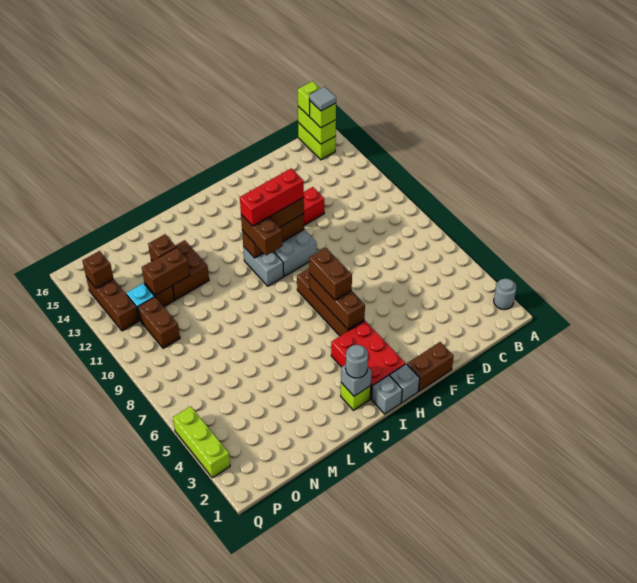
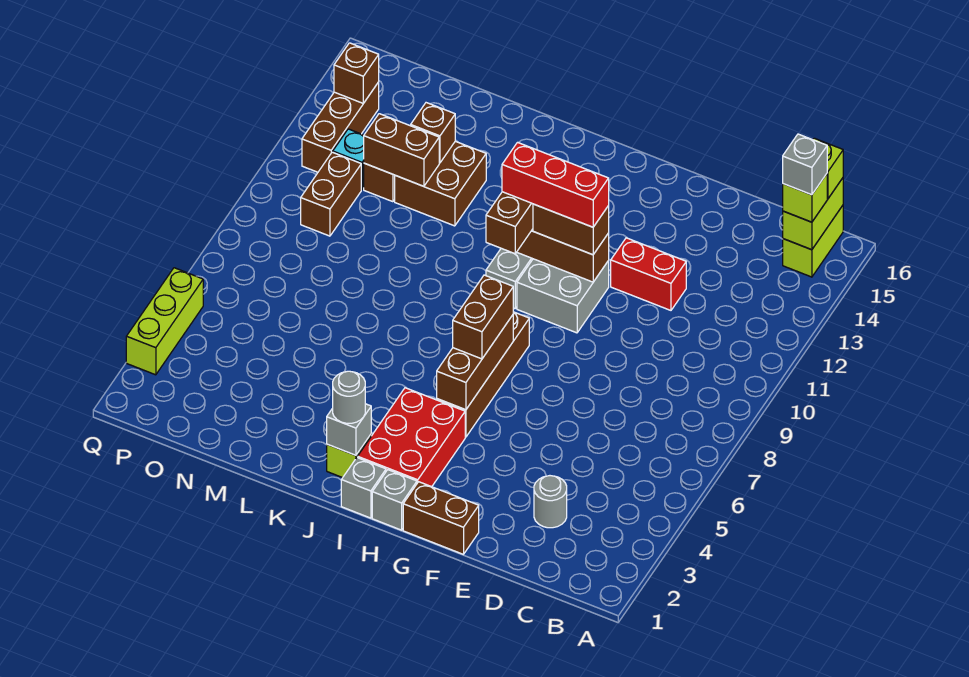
grey round brick A2 level 1 -> grey round brick D3 level 1
grey tile B15 level 4 -> grey brick B15 level 4

